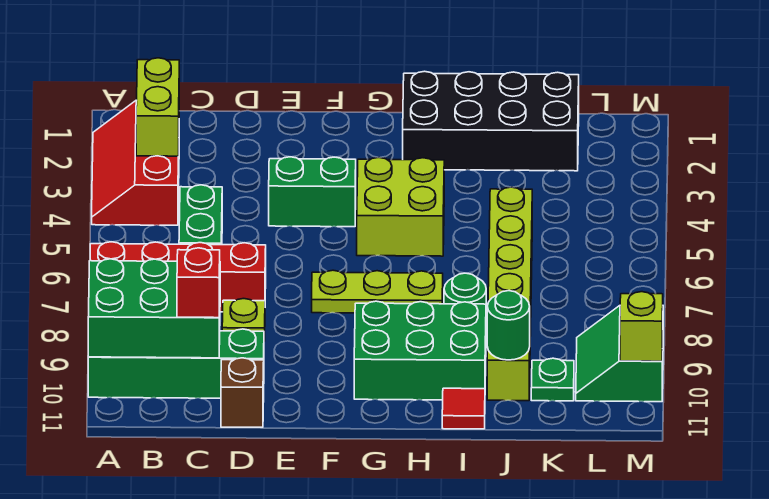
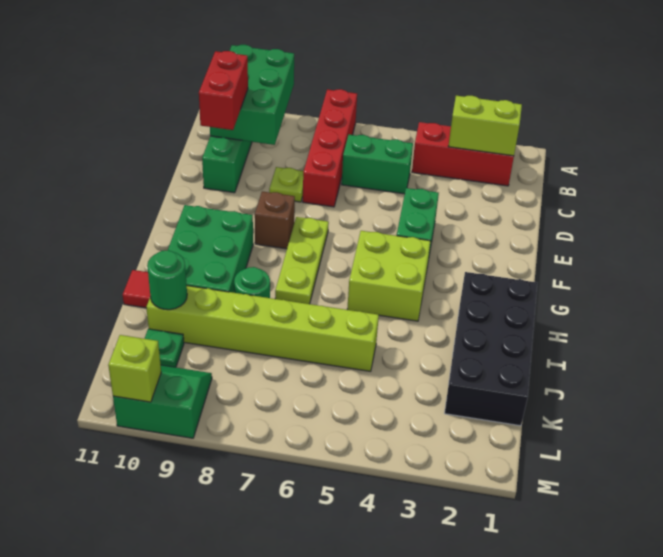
red brick C10 level 3 -> red brick C10:D10 level 3
brown brick D11 level 1 -> brown brick F8 level 1

